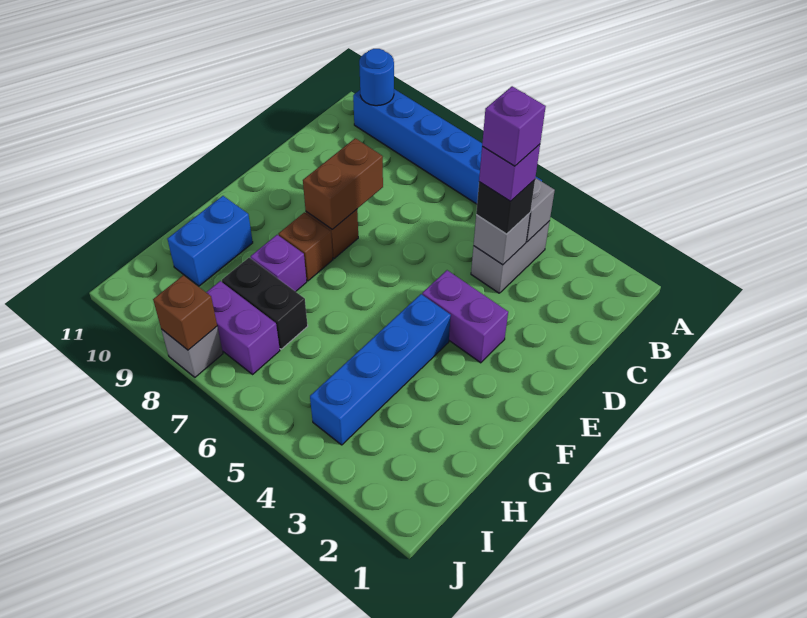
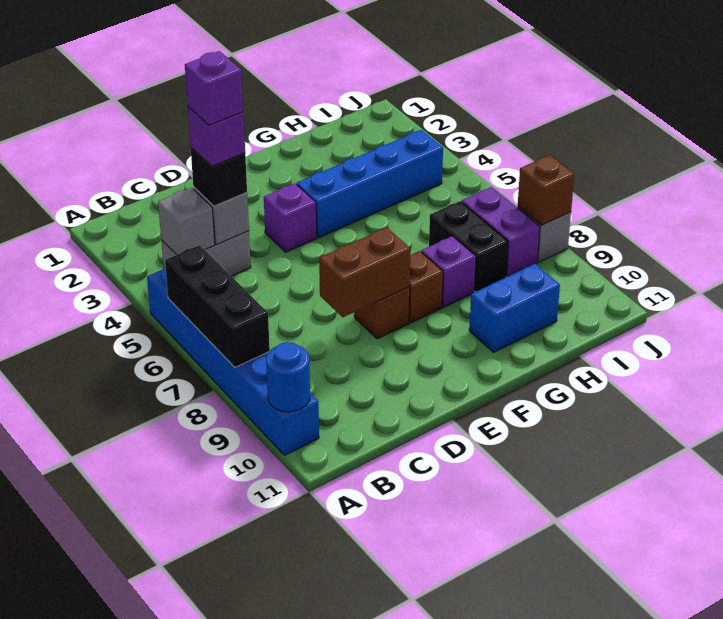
none -> black brick A6:A8 level 2
purple brick E3:E4 level 1 -> purple brick E4 level 1

